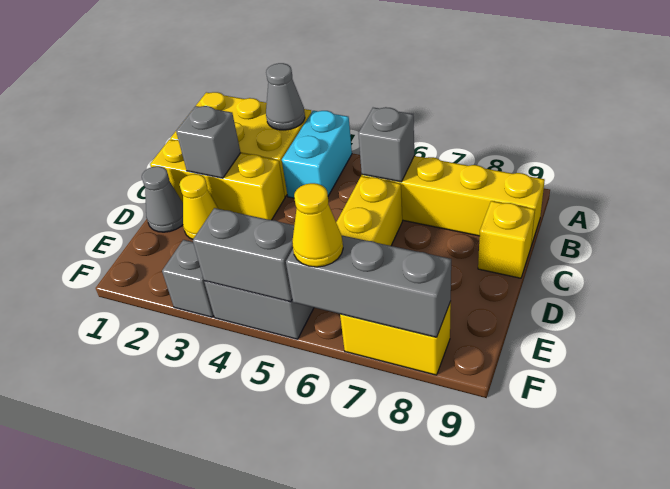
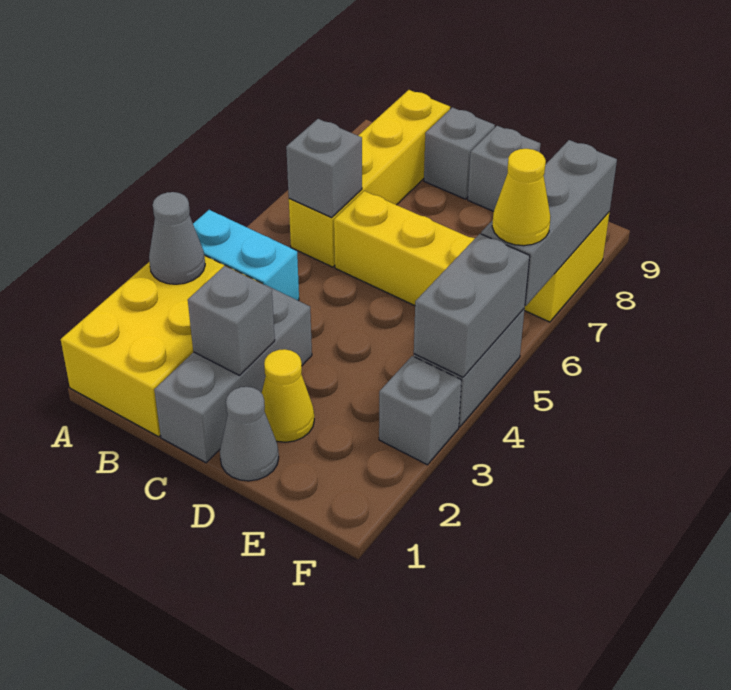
yellow brick C1:C3 level 1 -> grey brick C1:C3 level 1
yellow brick C9 level 1 -> grey brick C9 level 1
none -> grey brick D9 level 1

